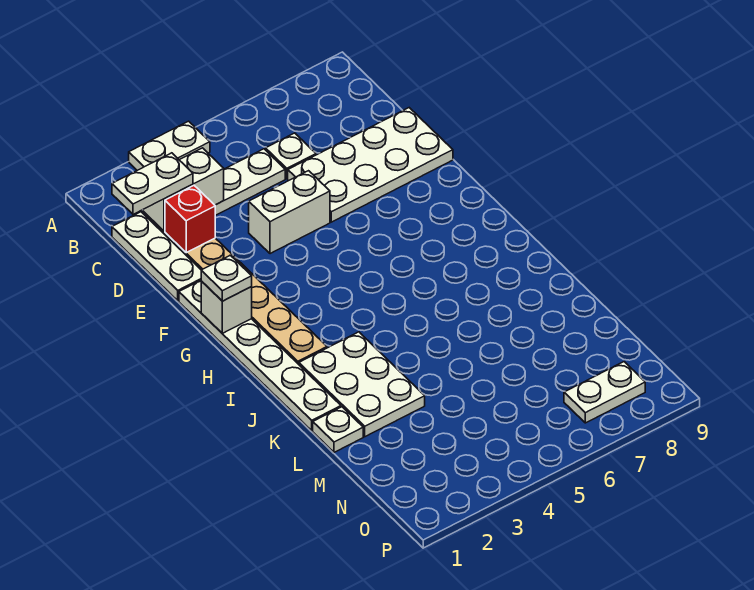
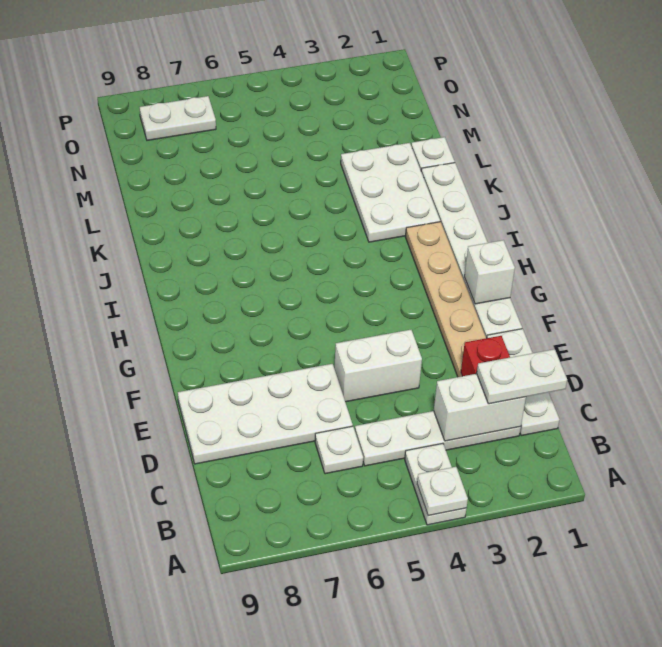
white plate A3:A4 level 1 -> white plate A4:B4 level 1
white plate G1 level 3 -> white plate A4 level 2

